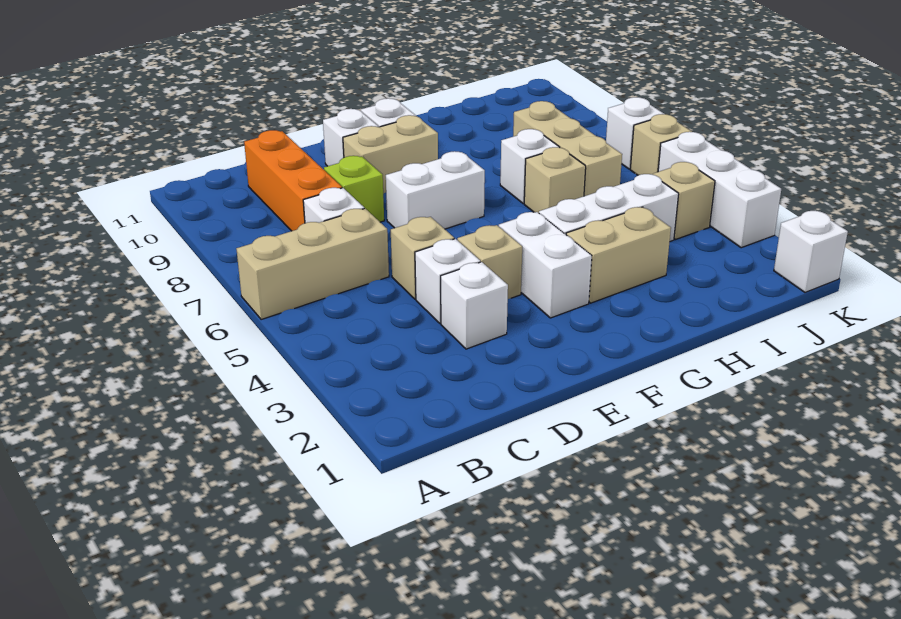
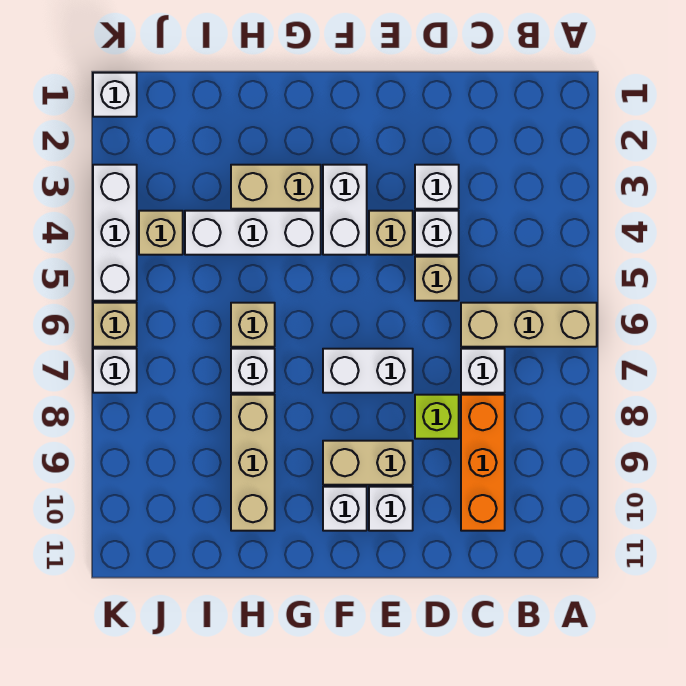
tan brick I6:I8 level 1 -> tan brick H8:H10 level 1

